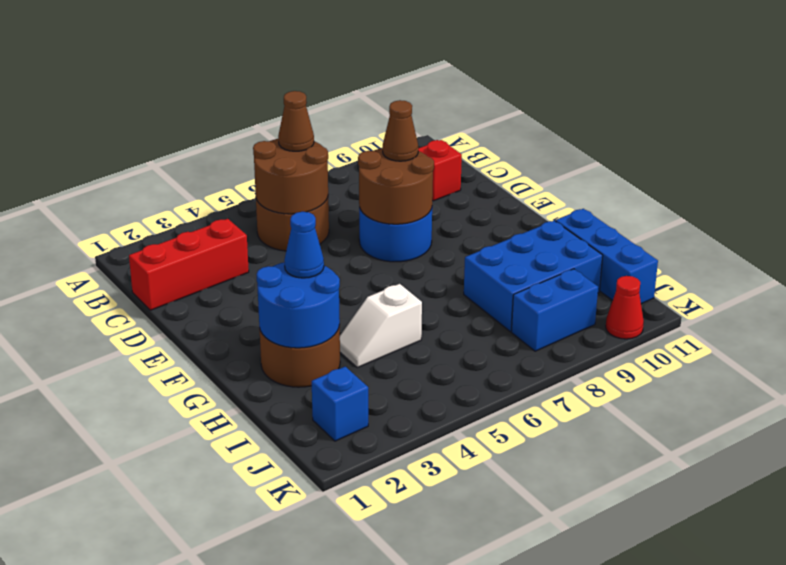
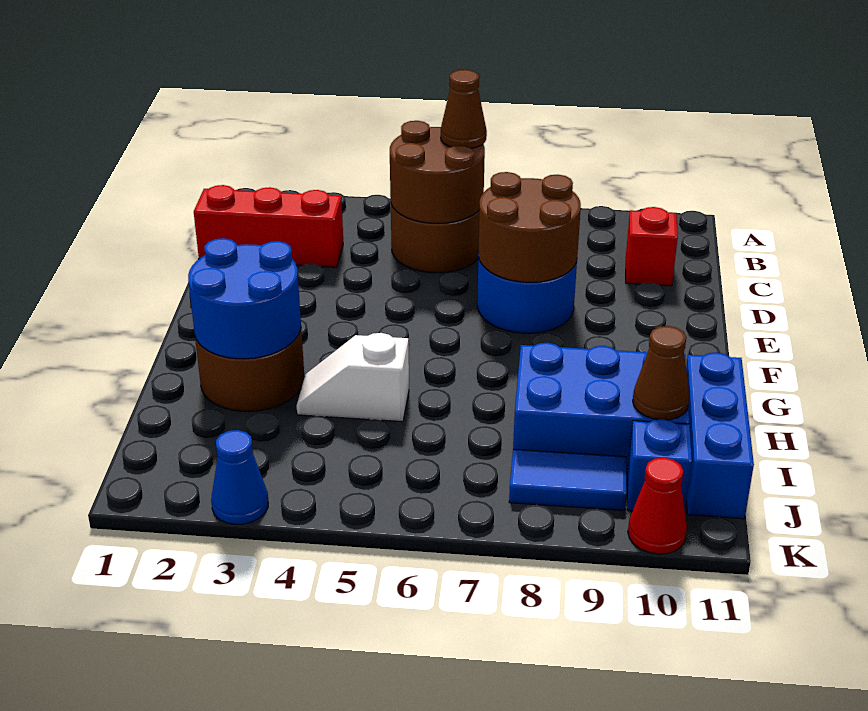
brown cone D8 level 3 -> brown cone I10 level 2
blue cone G3 level 3 -> blue cone K3 level 1
blue brick J2 level 1 -> blue brick J10 level 1
blue brick J8:J9 level 1 -> blue tile J8:J9 level 1

